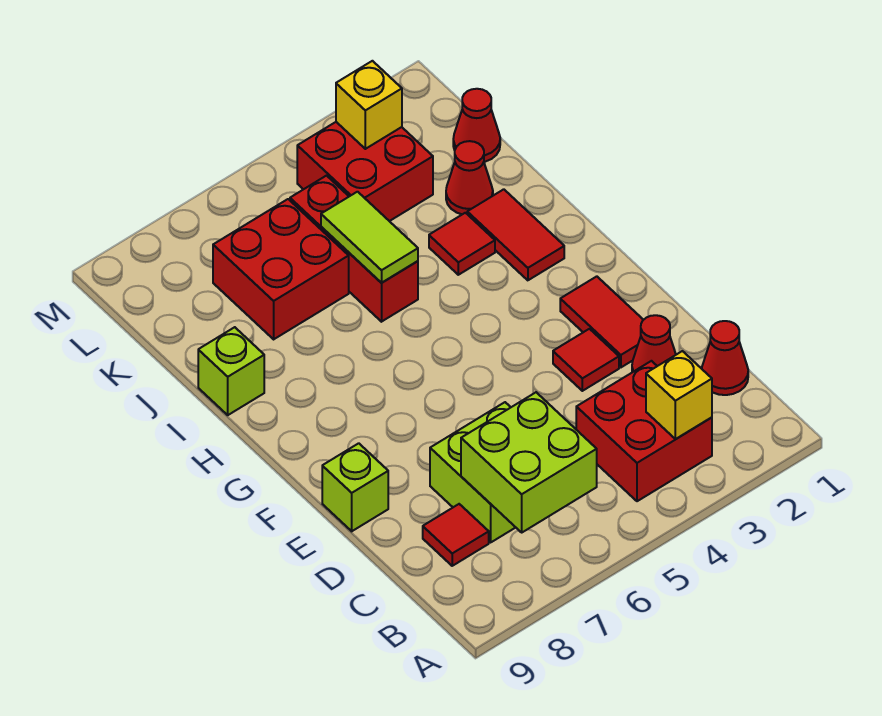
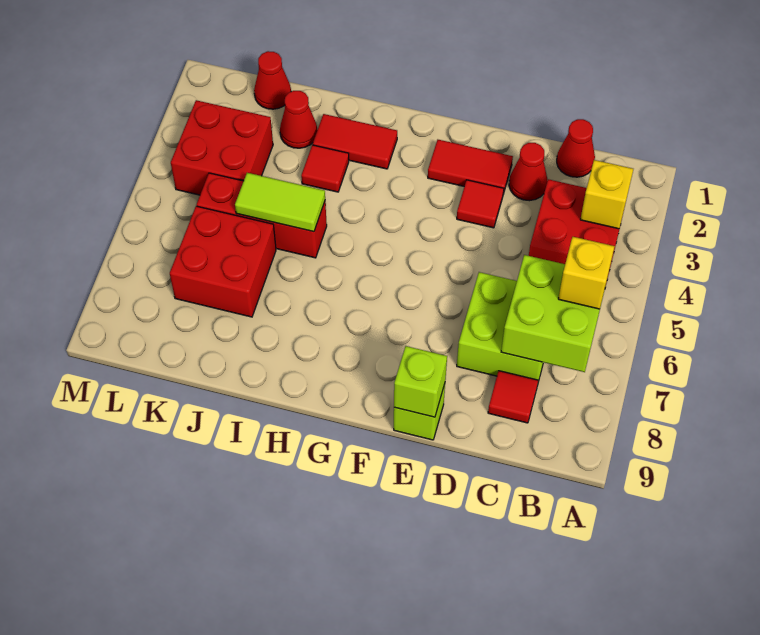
lime brick I9 level 1 -> lime brick E9 level 2
yellow brick L3 level 2 -> yellow brick B6 level 3

